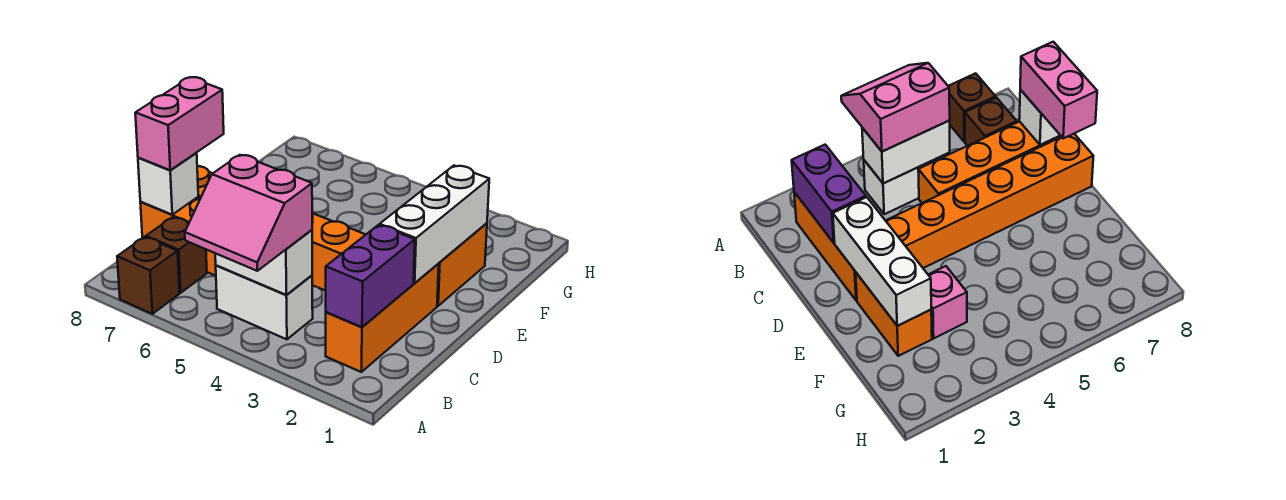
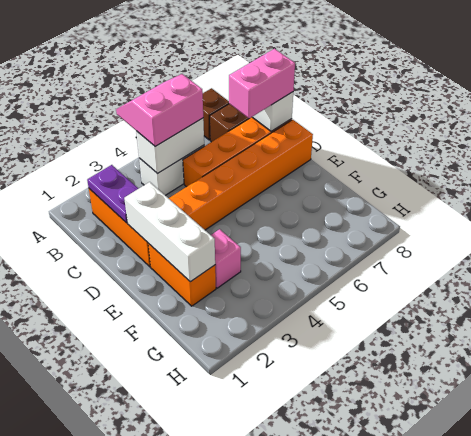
purple brick B2:C2 level 2 -> purple plate B2:C2 level 2
pink brick C8:D8 level 3 -> pink brick C7:C8 level 3

